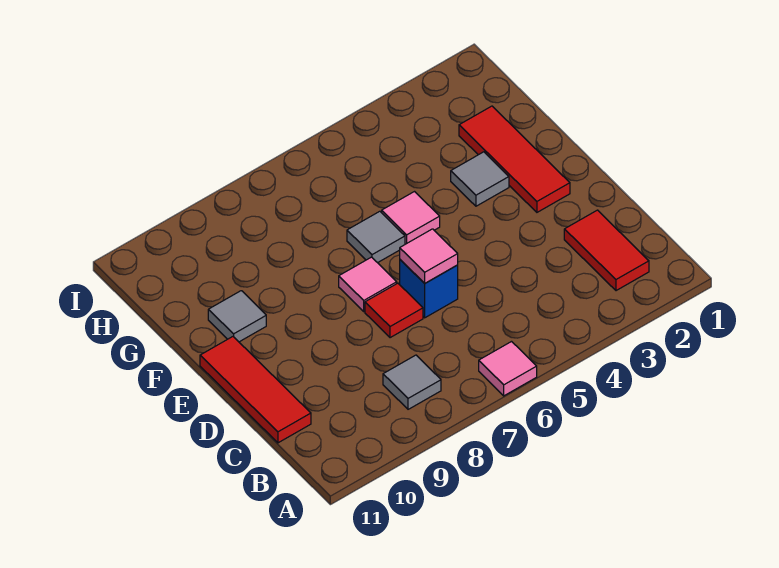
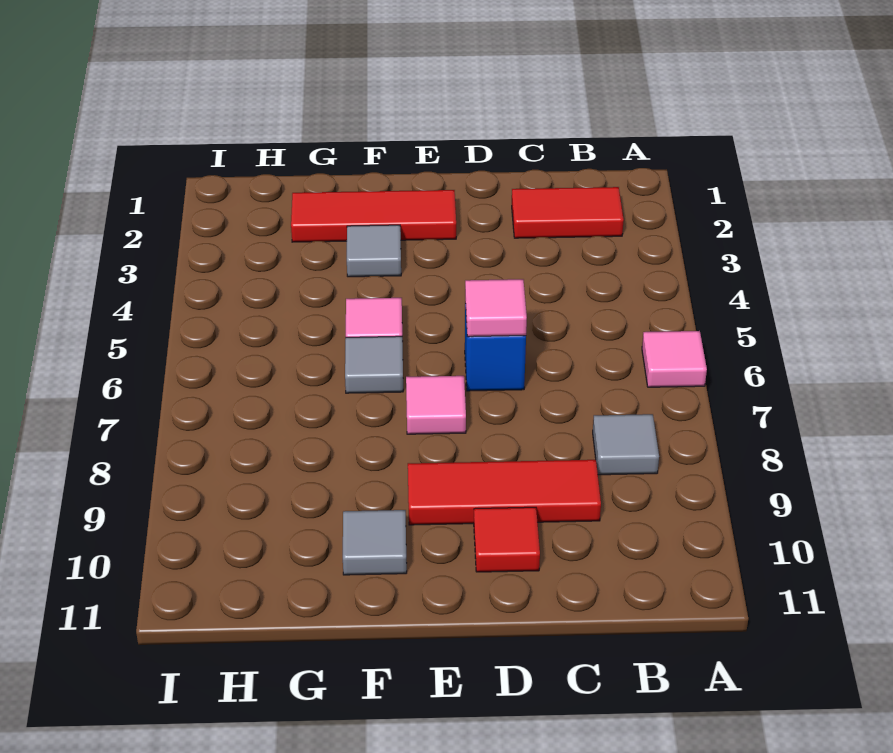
red tile C11:E11 level 1 -> red tile C9:E9 level 1
red tile D7 level 1 -> red tile D10 level 1

